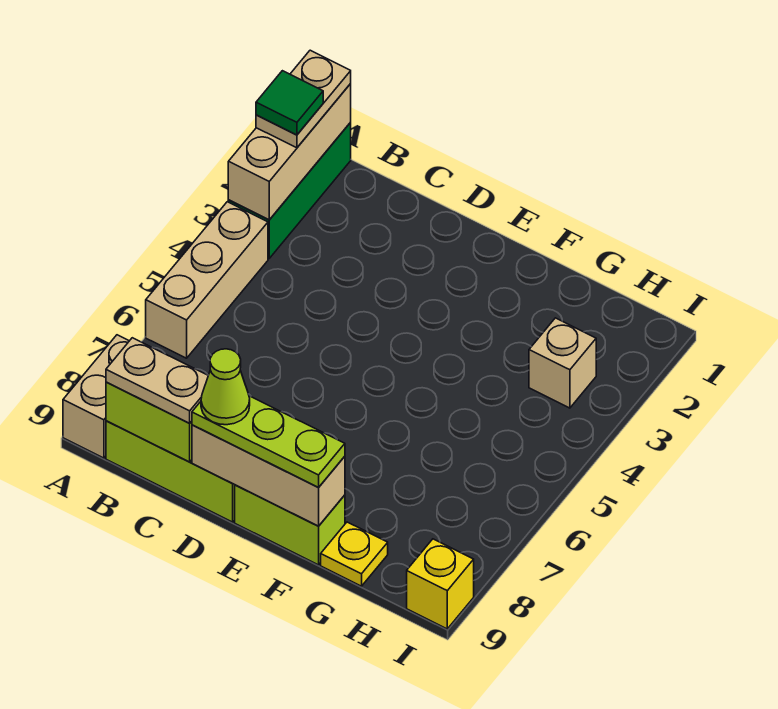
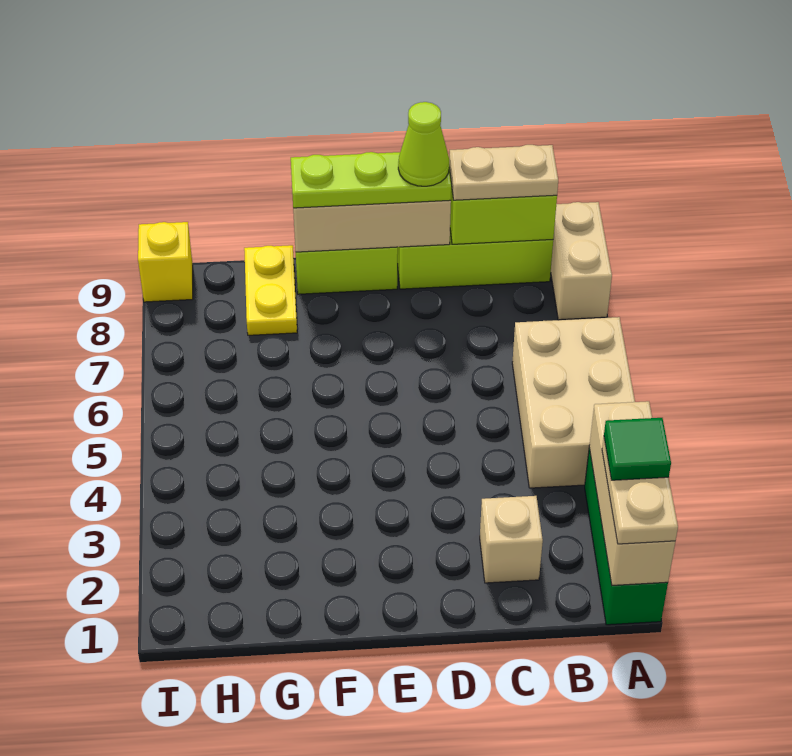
tan brick A4:A6 level 1 -> tan brick A4:B6 level 1
yellow plate G9 level 1 -> yellow plate G8:G9 level 1
tan brick H3 level 1 -> tan brick C2 level 1

